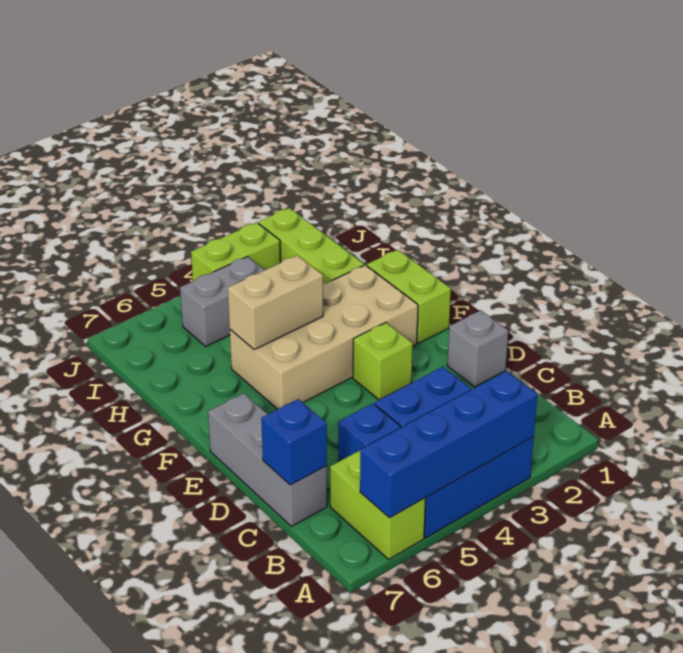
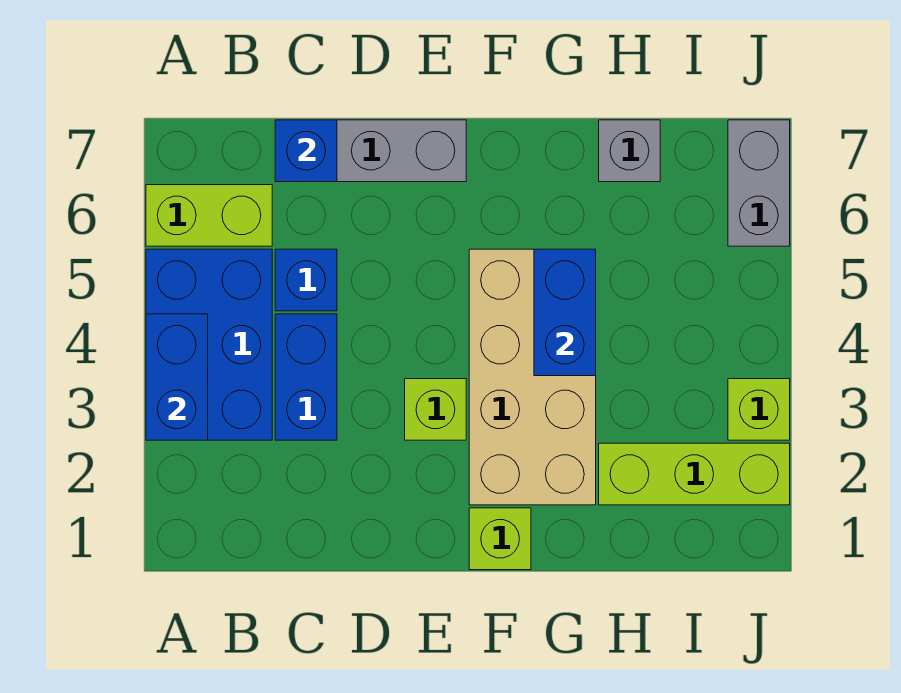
blue brick A3:A6 level 2 -> blue brick A3:A4 level 2
grey brick D1 level 1 -> grey brick H7 level 1
lime brick F1:G1 level 1 -> lime brick F1 level 1
tan brick G4:G5 level 2 -> blue brick G4:G5 level 2
grey brick I4:I5 level 1 -> grey brick J6:J7 level 1
lime brick J3:J4 level 1 -> lime brick J3 level 1

